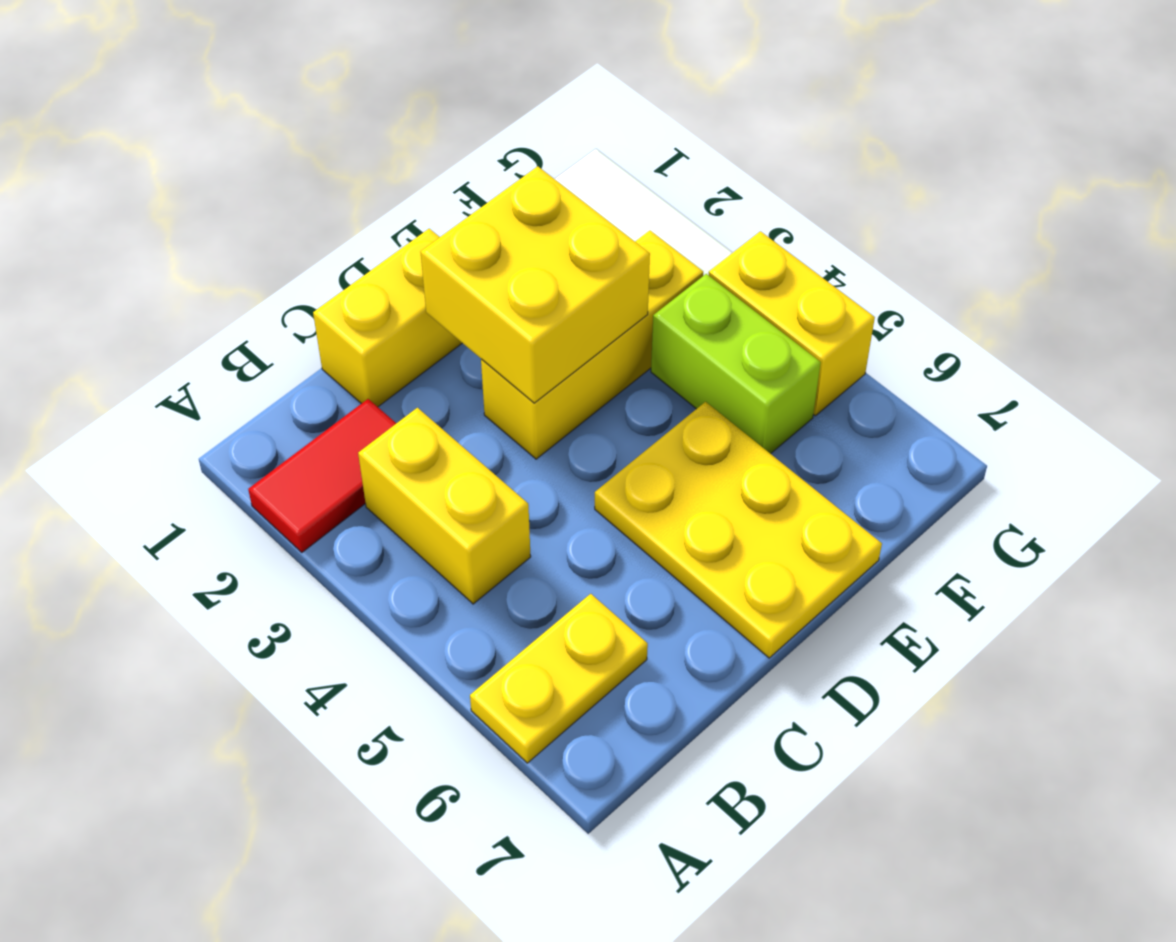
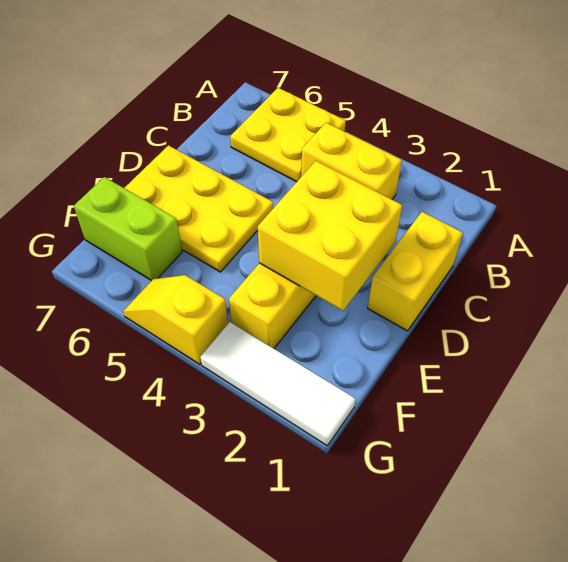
red tile A2:B2 level 1 -> none
yellow plate A6:B6 level 1 -> yellow plate A5:B6 level 1
lime brick F4:F5 level 1 -> lime brick F6:F7 level 1
yellow brick G4:G5 level 1 -> yellow slope G4:G5 level 1 top 4

